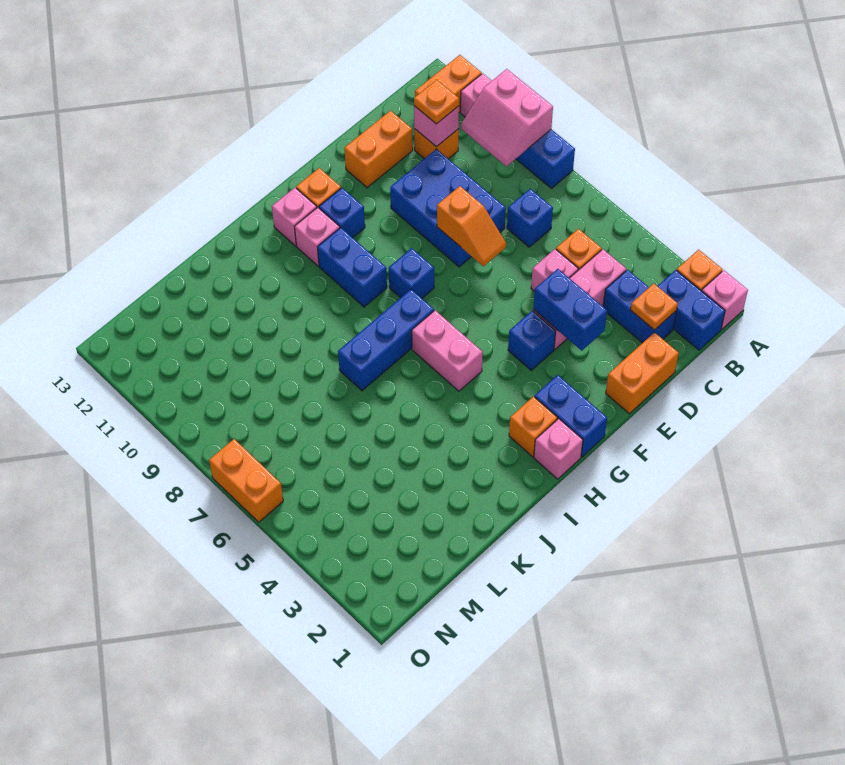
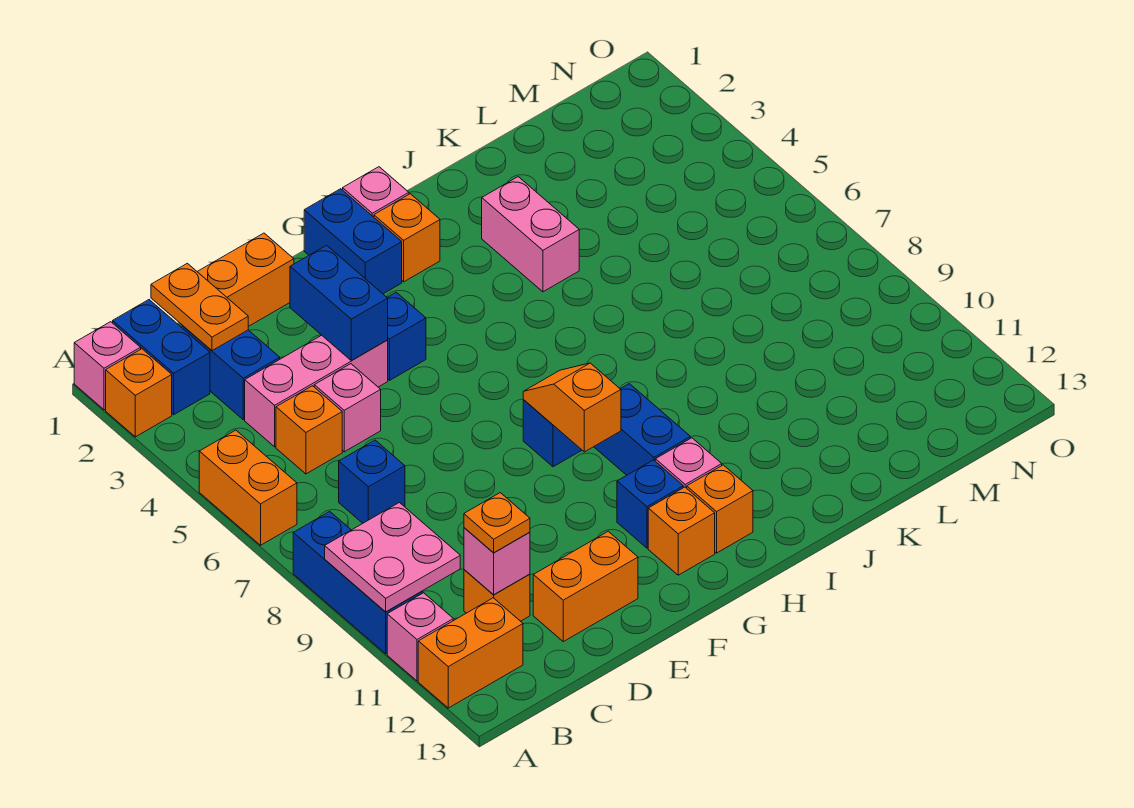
pink slope A9:B10 level 2 top A -> pink plate A9:B10 level 2
orange plate C2 level 2 -> orange plate C1:C2 level 2
blue brick D8:E10 level 1 -> none
orange slope E7:E8 level 2 top 8 -> orange slope G8:G9 level 2 top 9
pink brick H5:H6 level 1 -> pink brick J3:J4 level 1
blue brick H7:J7 level 1 -> none
pink brick H12 level 1 -> orange brick H12 level 1
orange brick O6:O7 level 1 -> orange brick A5:A6 level 1

